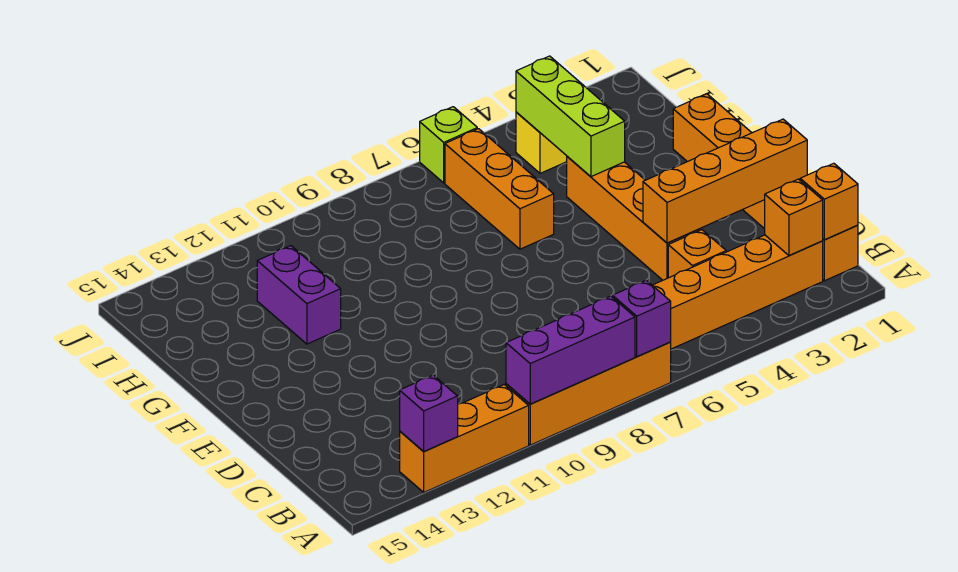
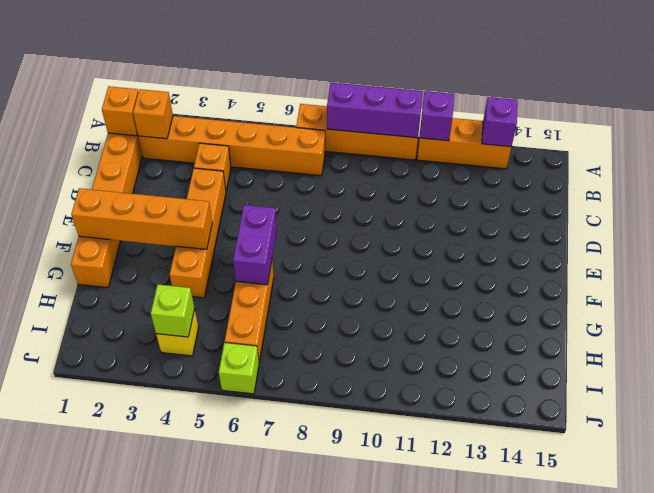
purple brick A7 level 2 -> purple brick A11 level 2
orange brick D1:D4 level 2 -> orange brick F1:F4 level 2
lime brick G4:I4 level 2 -> lime brick I4 level 2
purple brick G12:H12 level 1 -> purple brick F6:G6 level 2

